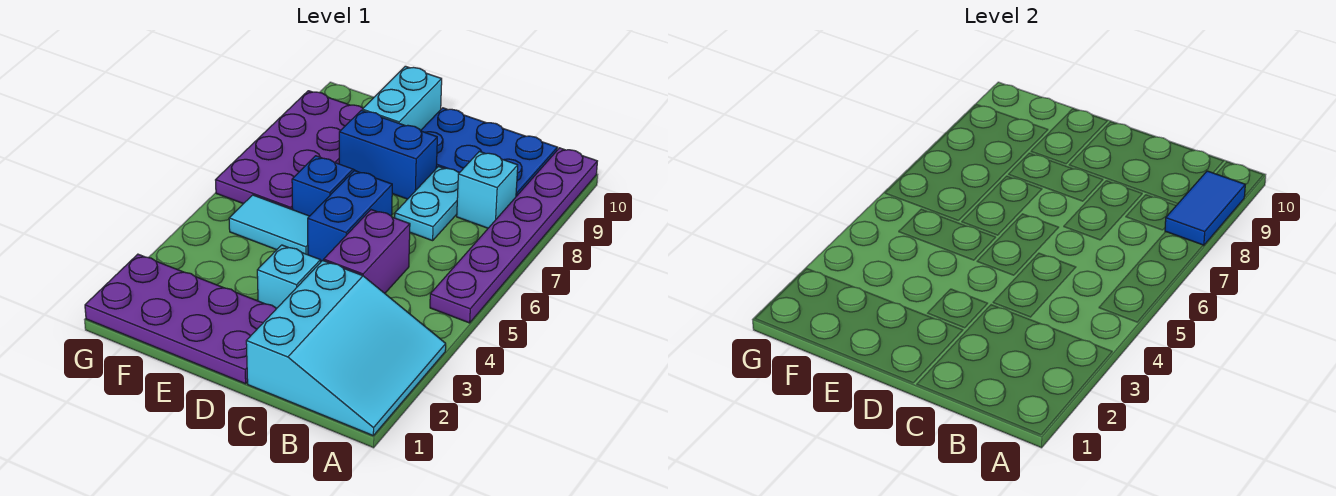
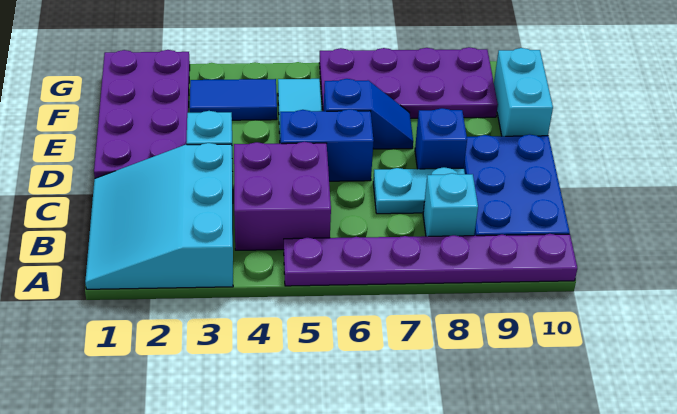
cyan slope A1:C3 level 1 top C -> cyan slope A1:C3 level 1 top 3
blue tile A8:A9 level 2 -> blue tile F3:F4 level 1
purple brick C4:C5 level 1 -> purple brick B4:C5 level 1
blue brick D8:E8 level 1 -> blue brick D8 level 1
cyan brick E9:E10 level 1 -> cyan brick E10:F10 level 1

